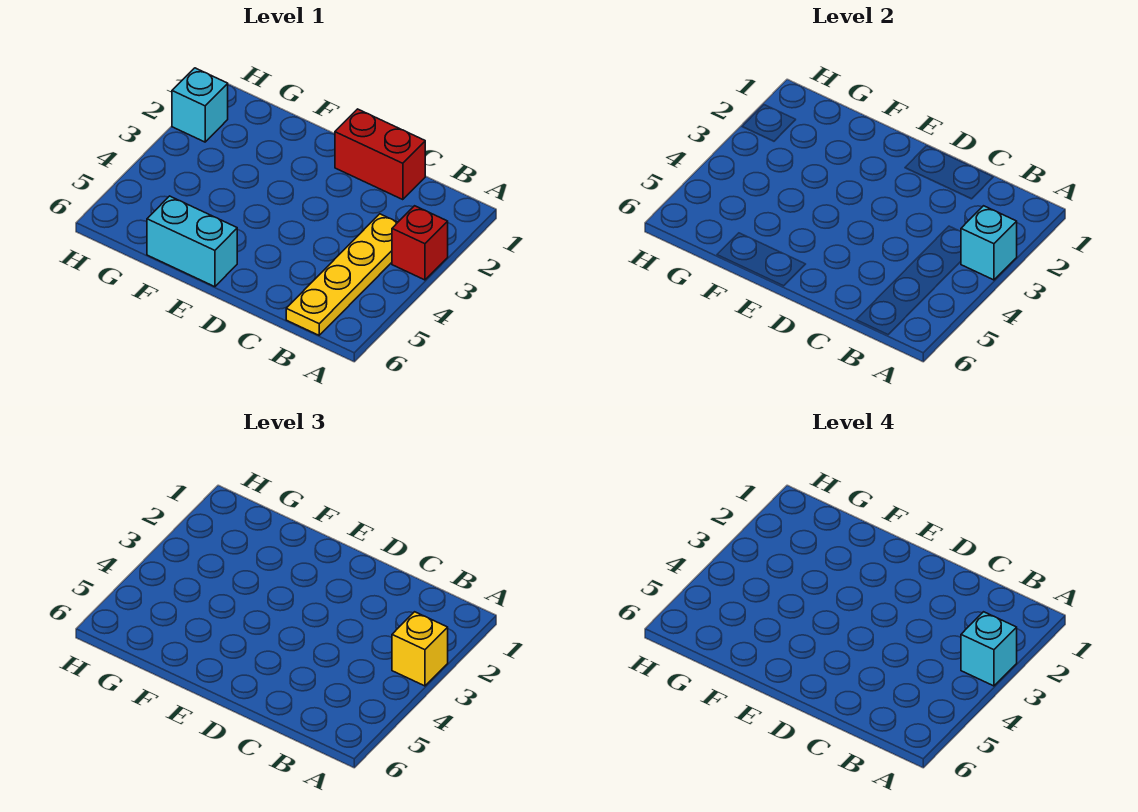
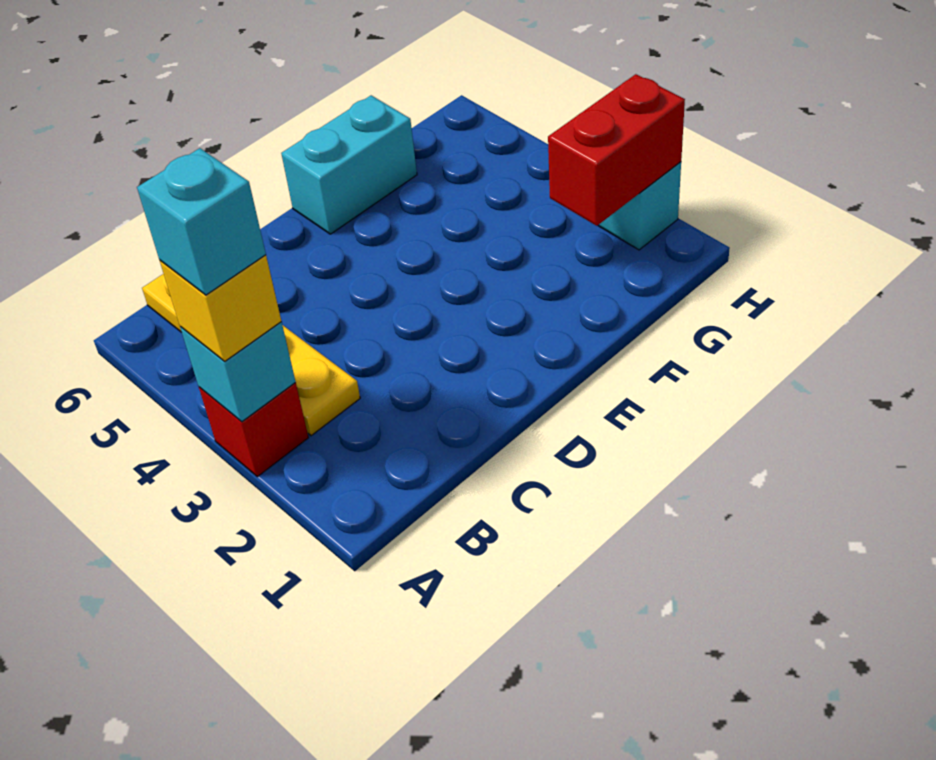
red brick C1:D1 level 1 -> red brick G2:H2 level 2

